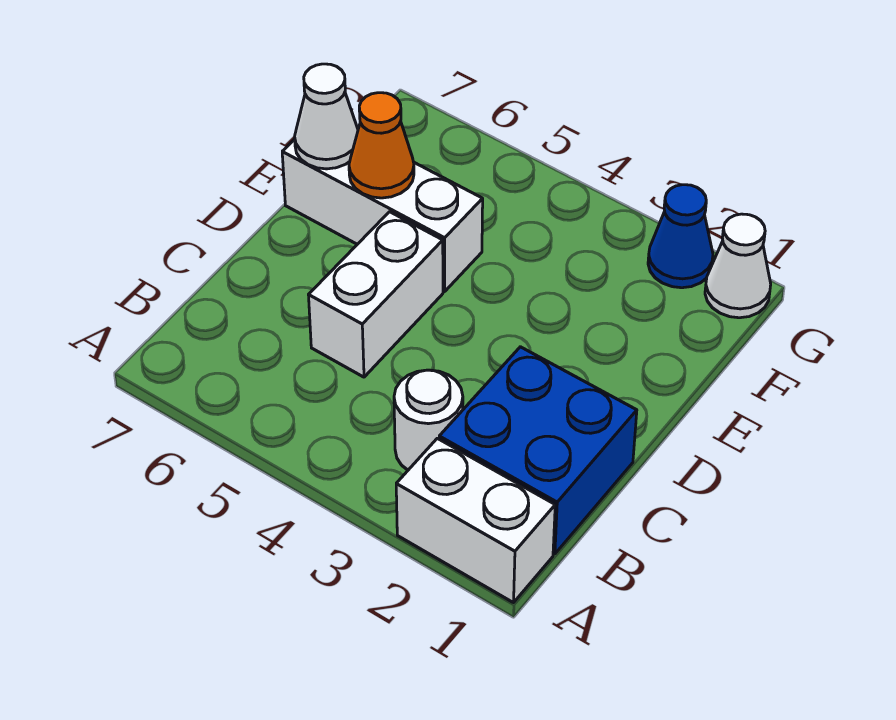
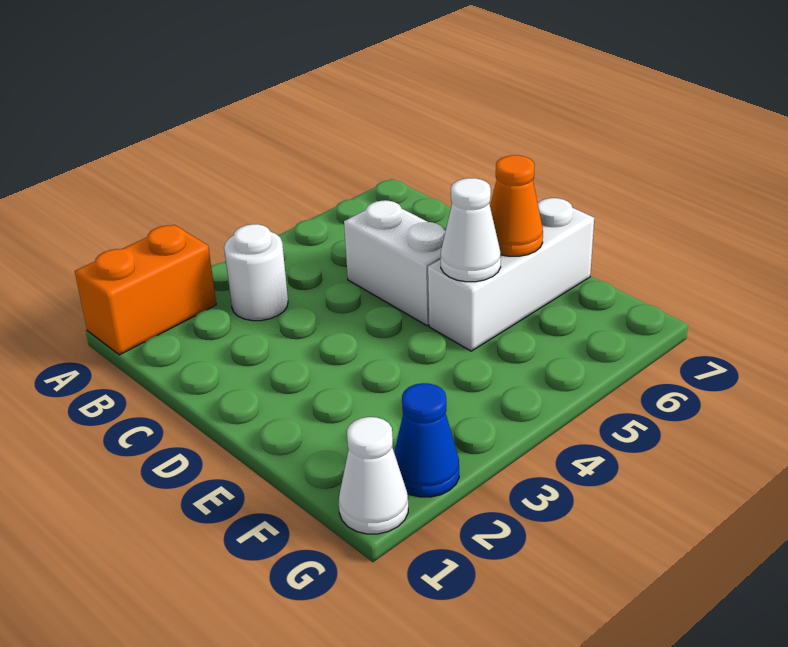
white brick A1:A2 level 1 -> orange brick A1:A2 level 1
blue brick B1:C2 level 1 -> none
white cone E7 level 2 -> white cone E5 level 2

